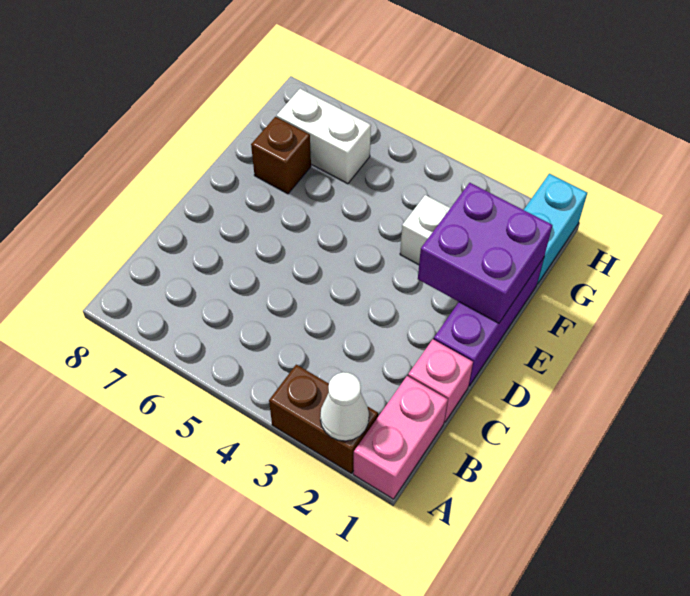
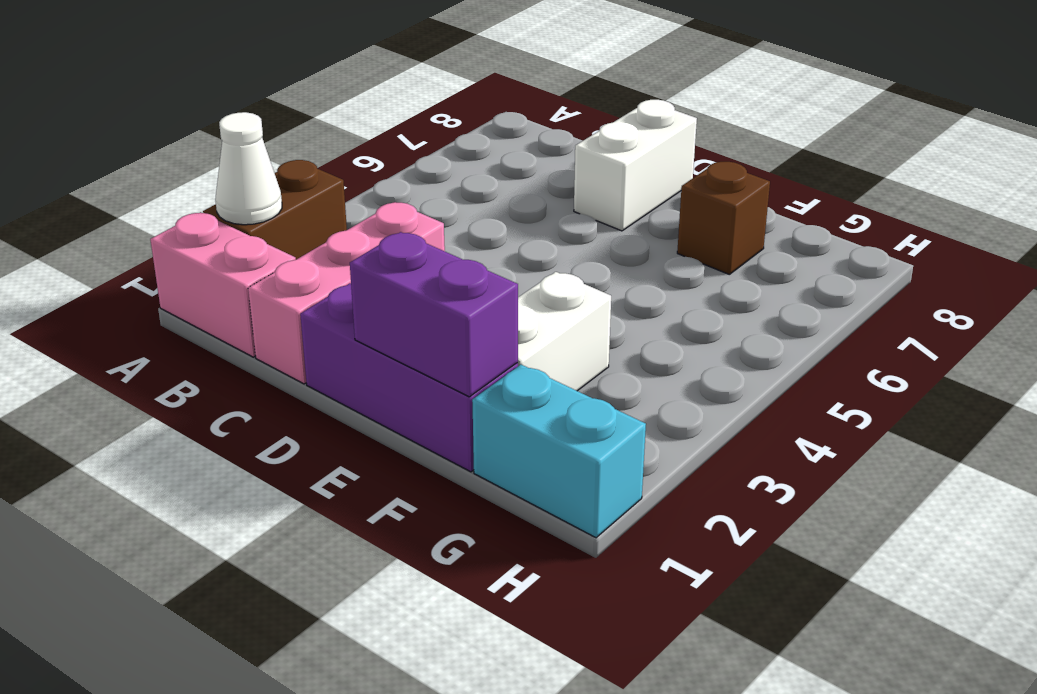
pink brick C1 level 1 -> pink brick C1:C3 level 1
purple brick E1:F2 level 2 -> purple brick E1:F1 level 2
white brick G6:G7 level 1 -> white brick D7:D8 level 1

